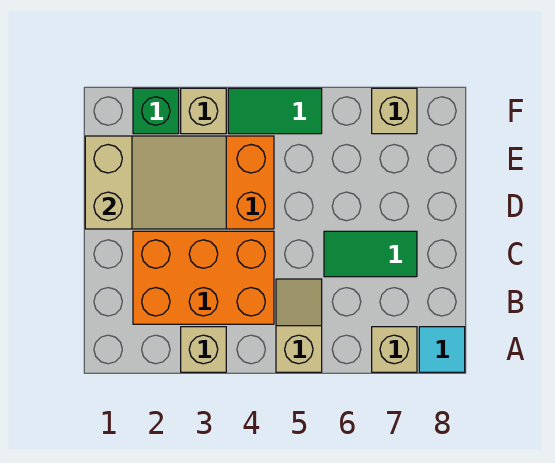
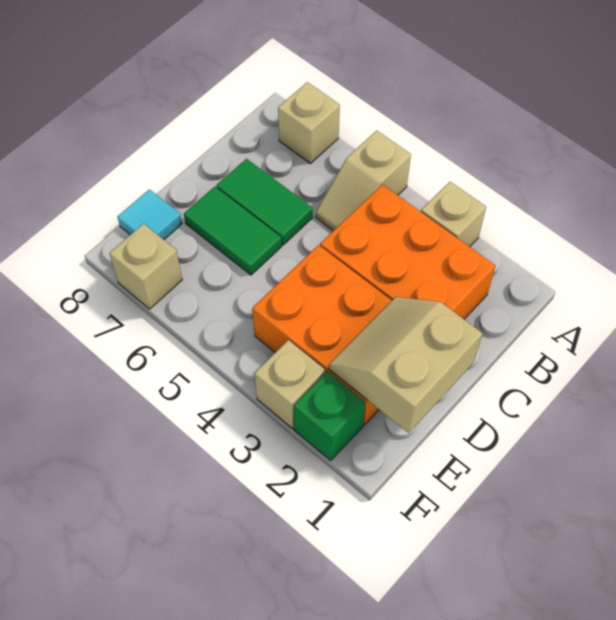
cyan tile A8 level 1 -> cyan tile E8 level 1
tan slope D1:E3 level 2 top 1 -> tan slope D1:E2 level 2 top 1
green tile F4:F5 level 1 -> green tile D6:D7 level 1

